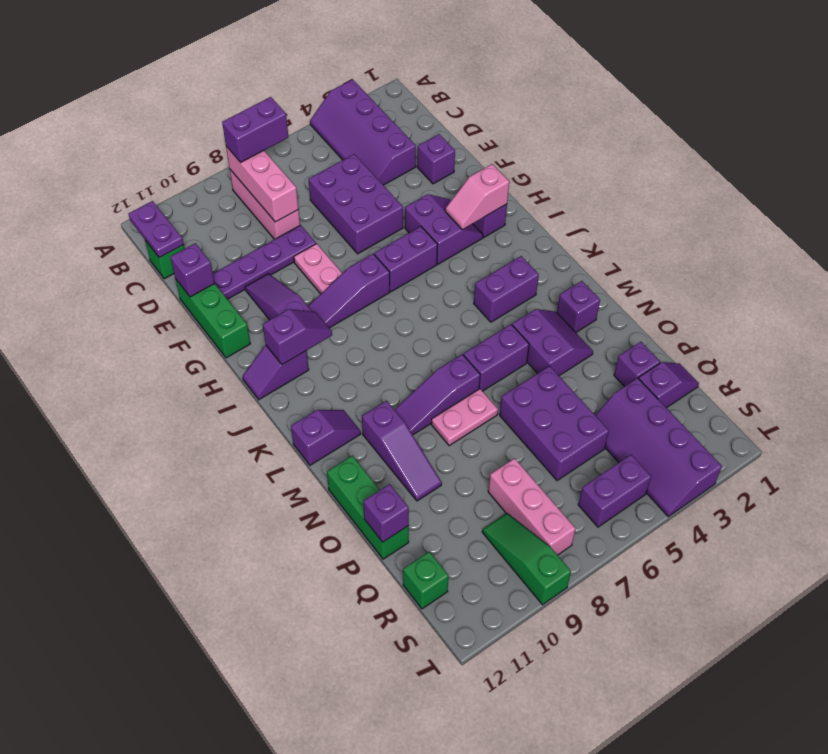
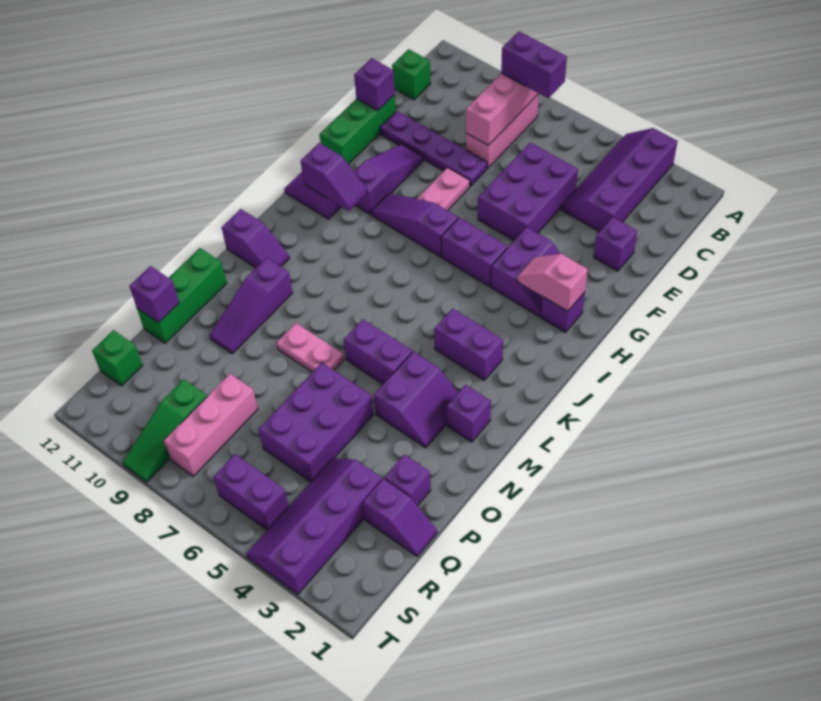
purple plate B12:C12 level 2 -> none
purple slope M7:M9 level 1 top 7 -> none
green slope R9:T9 level 1 top T -> green slope R9:T9 level 1 top R

